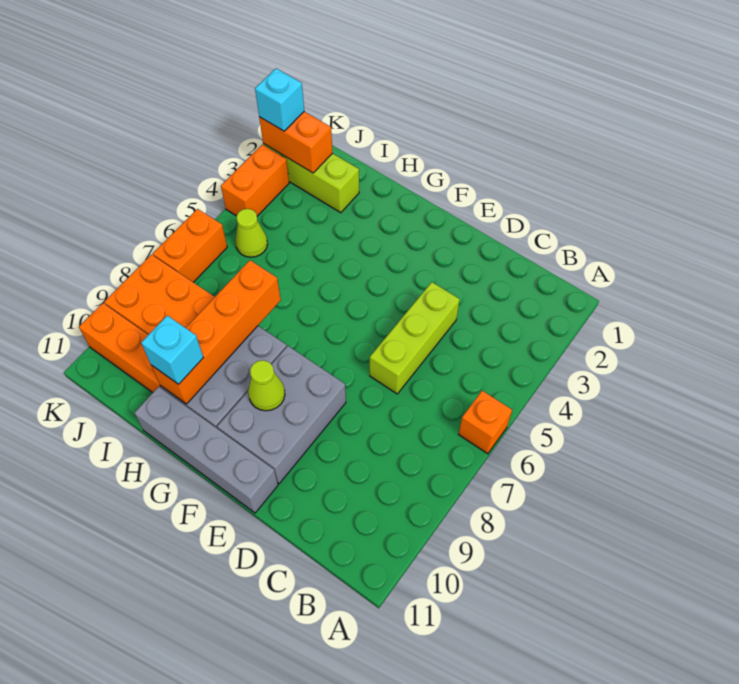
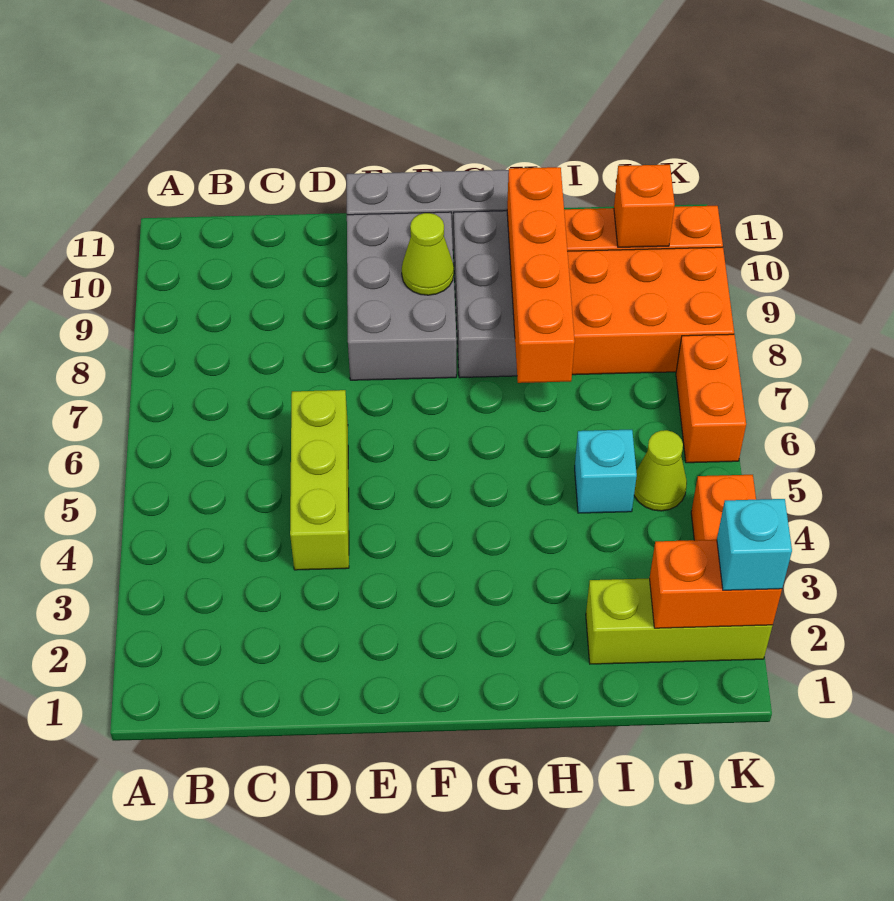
orange brick A6 level 1 -> orange brick J10 level 2
cyan brick H10 level 3 -> cyan brick I5 level 1

